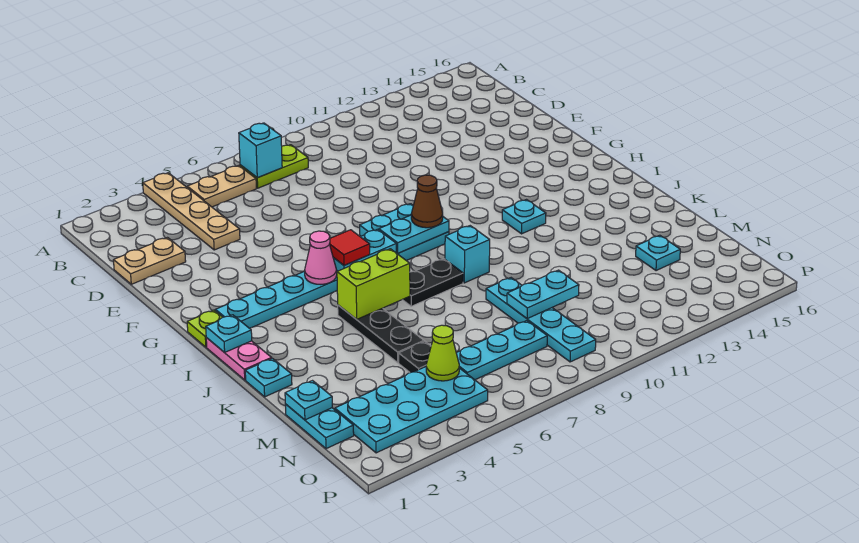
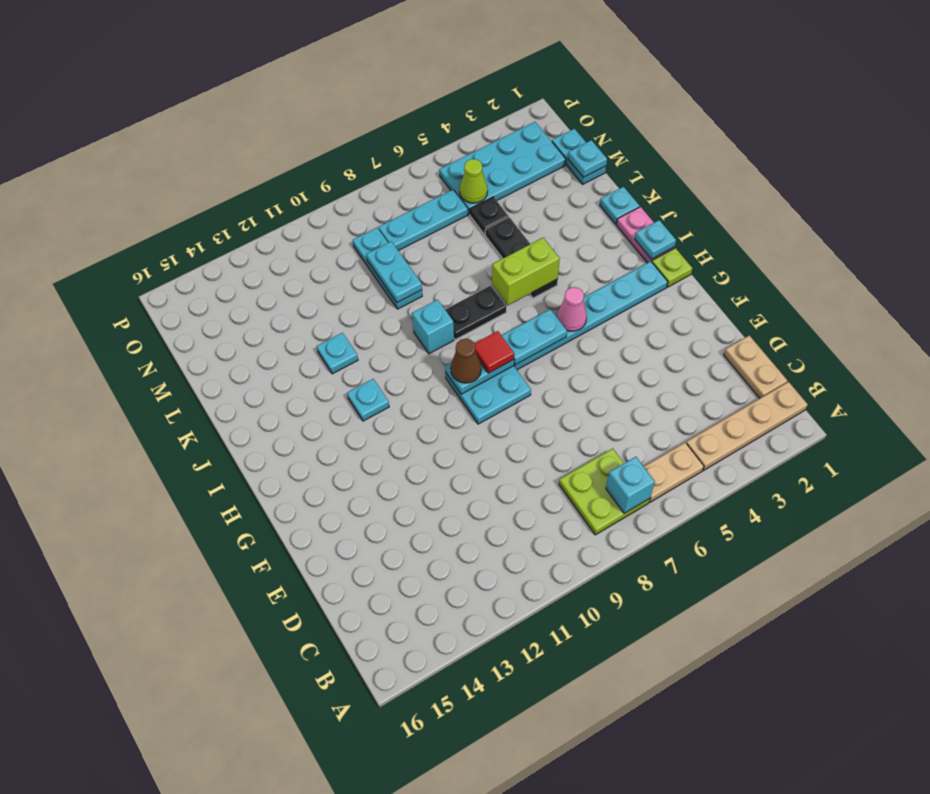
tan plate A4:D4 level 1 -> tan plate B1:B4 level 1
lime plate B7:B8 level 1 -> lime plate B7:C8 level 1
tan plate D1:D2 level 1 -> tan plate C1:D1 level 1
red tile H6 level 3 -> red tile H8 level 3
cyan plate L9:O9 level 1 -> cyan plate L9:N9 level 1
cyan plate M9:M10 level 2 -> cyan plate L9:M9 level 2
cyan plate M14 level 1 -> cyan plate K12 level 1

